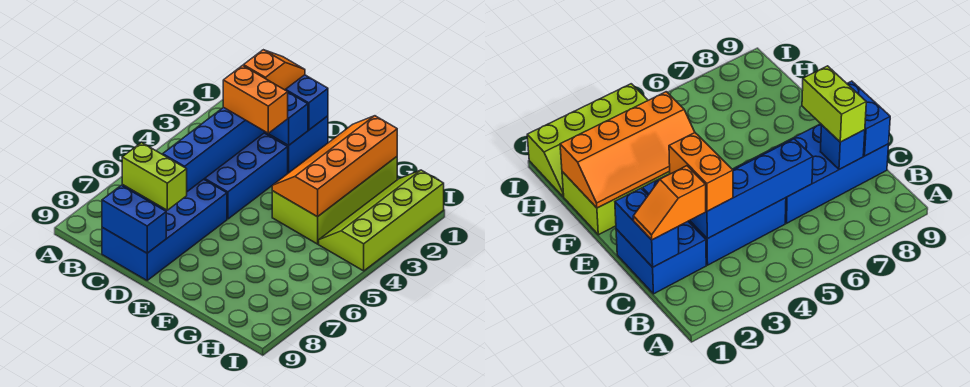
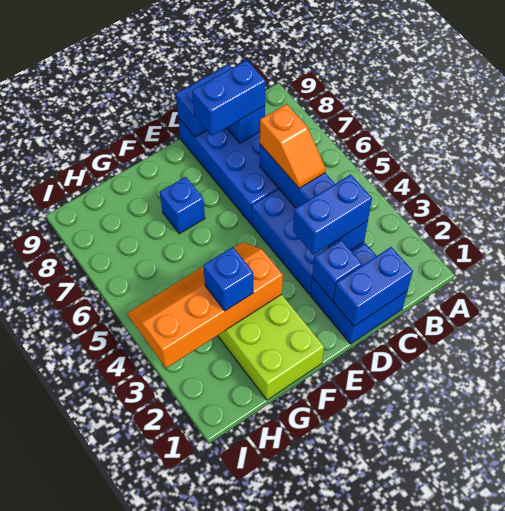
orange slope C1:C2 level 3 top 2 -> orange slope C5:C6 level 3 top 6
orange brick C3:D3 level 3 -> blue brick C3:D3 level 3
lime brick C8:D8 level 3 -> blue brick C8:D8 level 3
orange slope F1:G4 level 2 top G -> orange slope F3:I4 level 2 top 3
none -> blue brick F7 level 1
none -> blue brick G3 level 3
lime slope H1:I4 level 1 top I -> none

